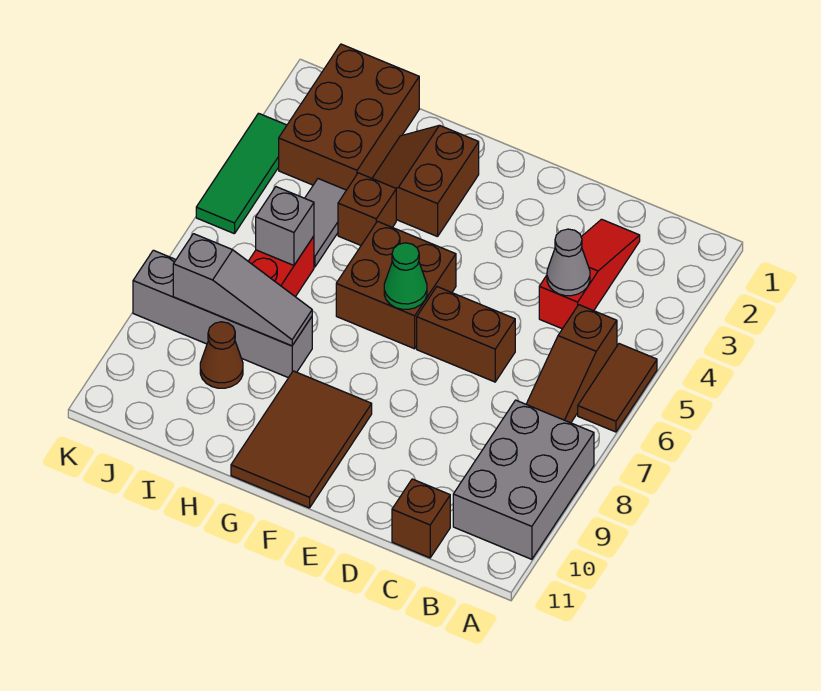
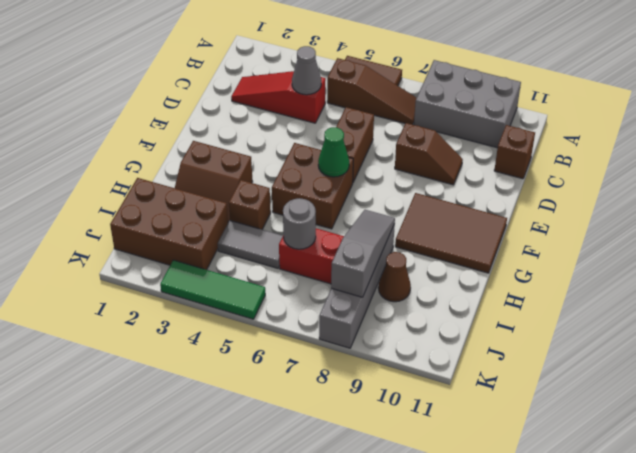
none -> brown slope D8:D9 level 1 top 8
grey brick I6 level 2 -> grey round brick I6 level 2

